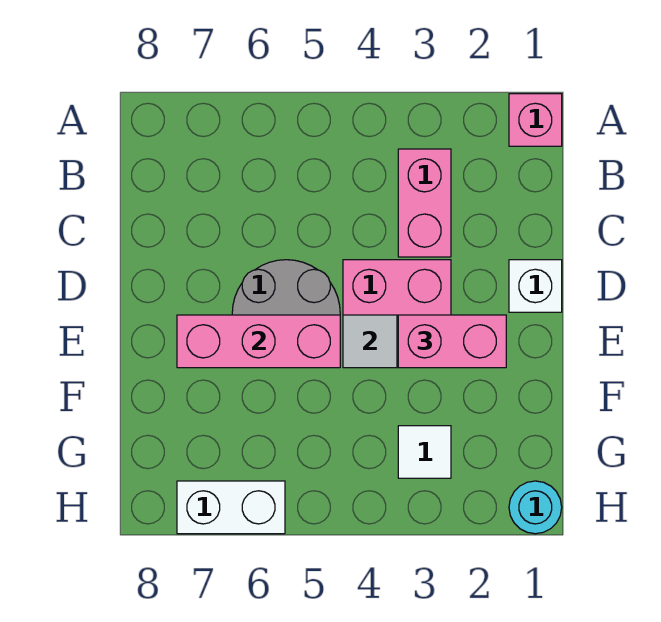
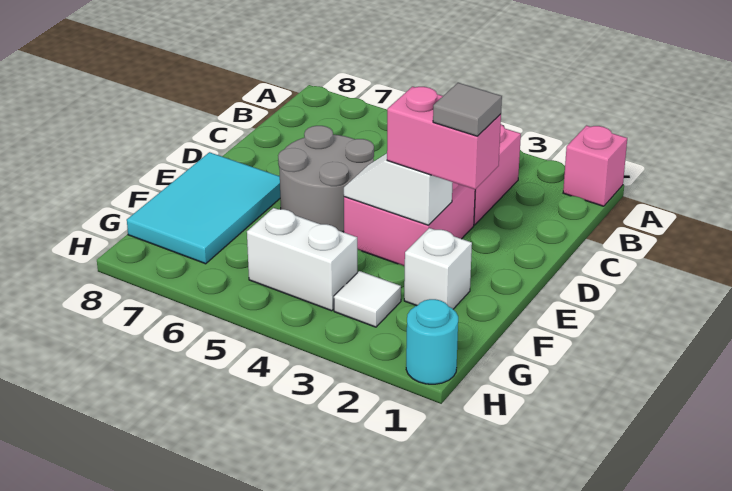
white brick D1 level 1 -> white brick F2 level 1
none -> grey tile E2 level 4
pink brick E5:E7 level 2 -> none
none -> cyan tile E7:G8 level 1
white brick H6:H7 level 1 -> white brick G4:G5 level 1

